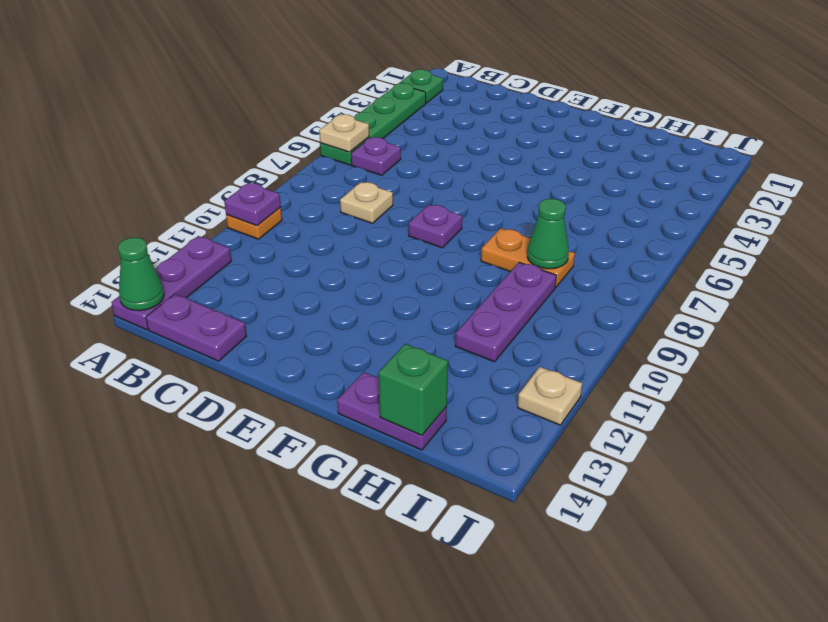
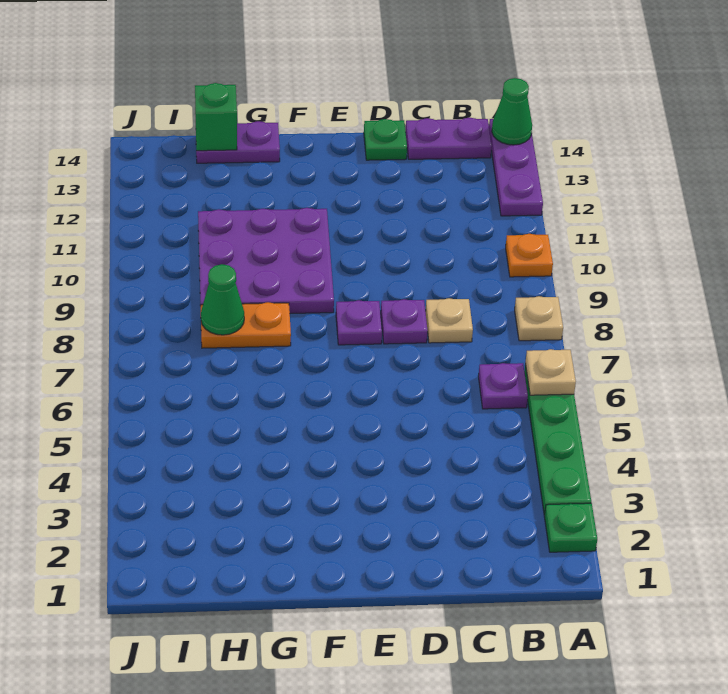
purple plate A10 level 2 -> purple plate D8 level 1
none -> green plate D14 level 1
purple plate H9:H11 level 1 -> purple plate F9:H11 level 1
tan plate J12 level 1 -> tan plate A8 level 1

